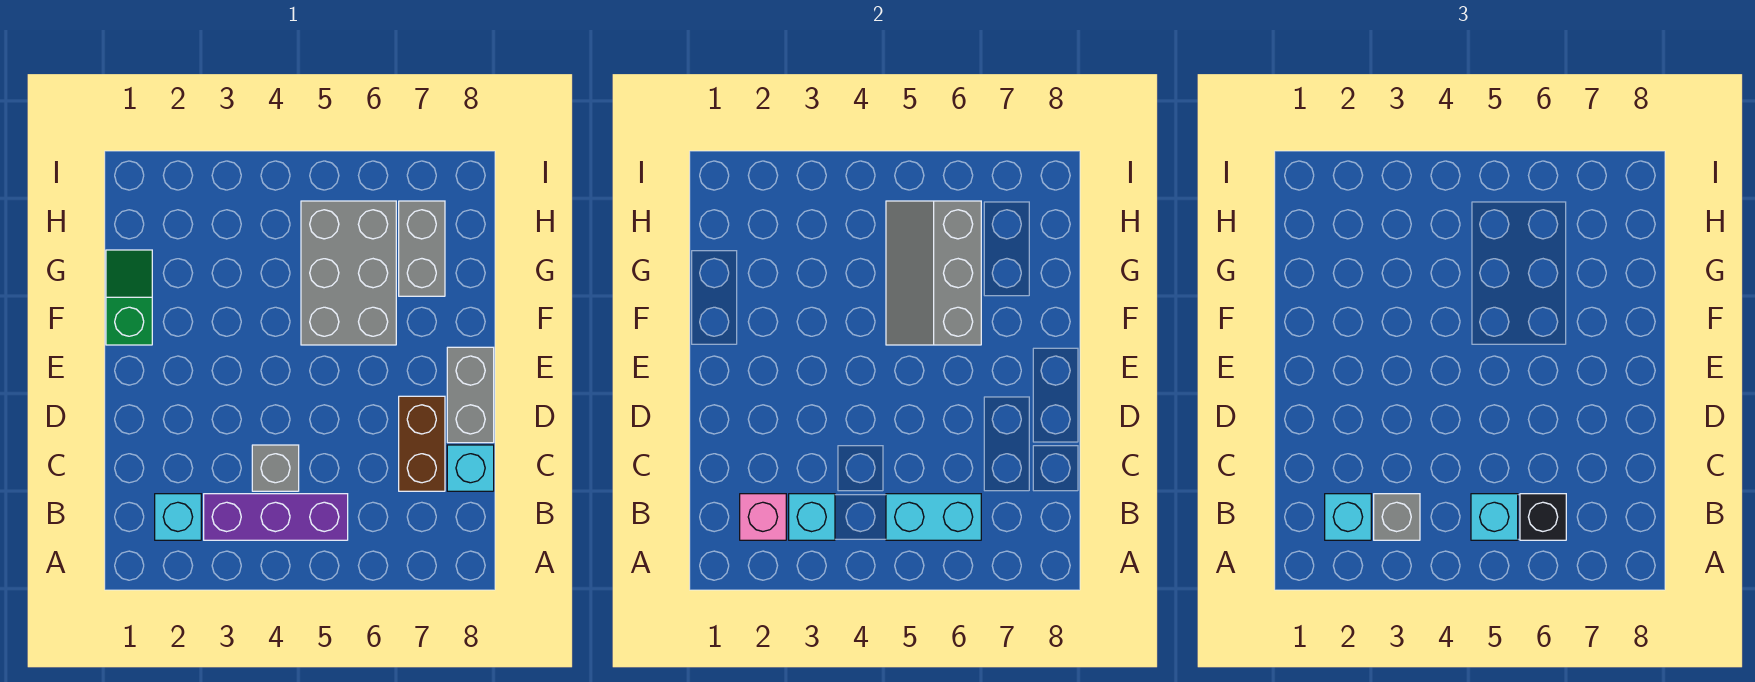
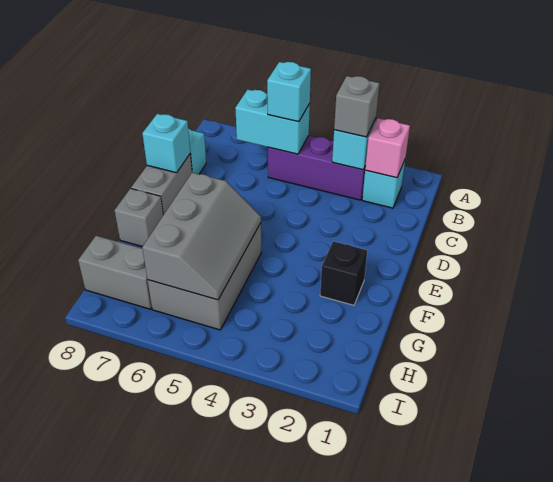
cyan brick B2 level 3 -> cyan brick D8 level 2
black brick B6 level 3 -> black brick F2 level 1
grey brick C4 level 1 -> grey brick F8 level 1
brown brick C7:D7 level 1 -> none
green slope F1:G1 level 1 top F -> none
grey brick G7:H7 level 1 -> grey brick H7:H8 level 1

